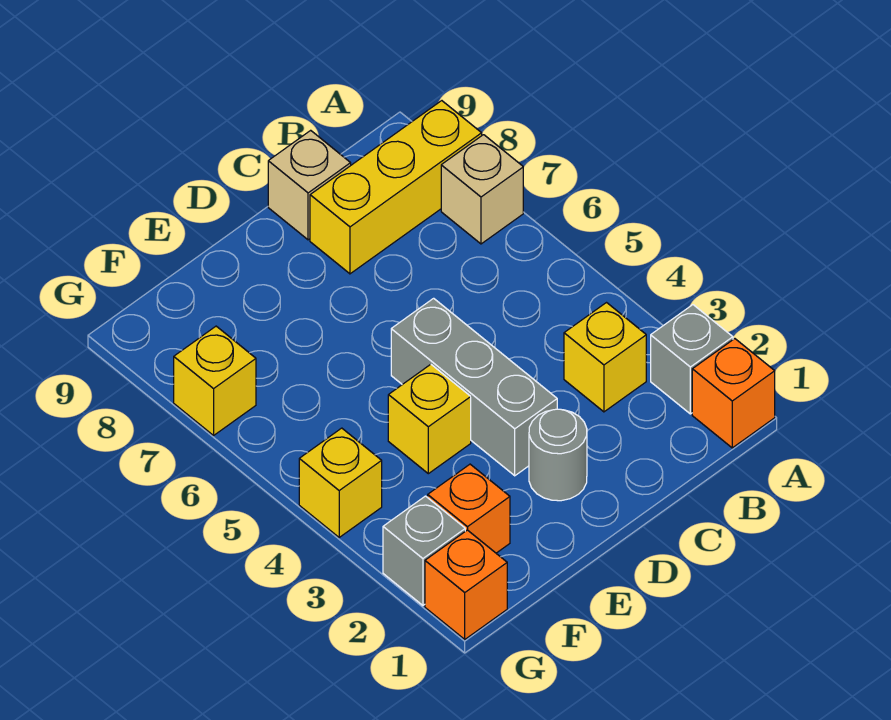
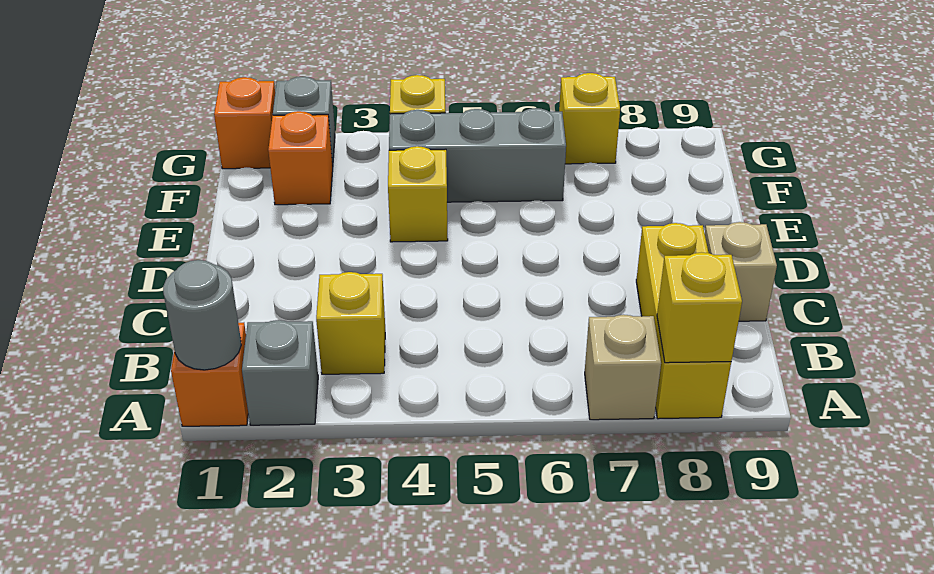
none -> yellow brick A8 level 2
grey round brick D2 level 1 -> grey round brick A1 level 2
grey brick D3:D5 level 1 -> grey brick F4:F6 level 1

